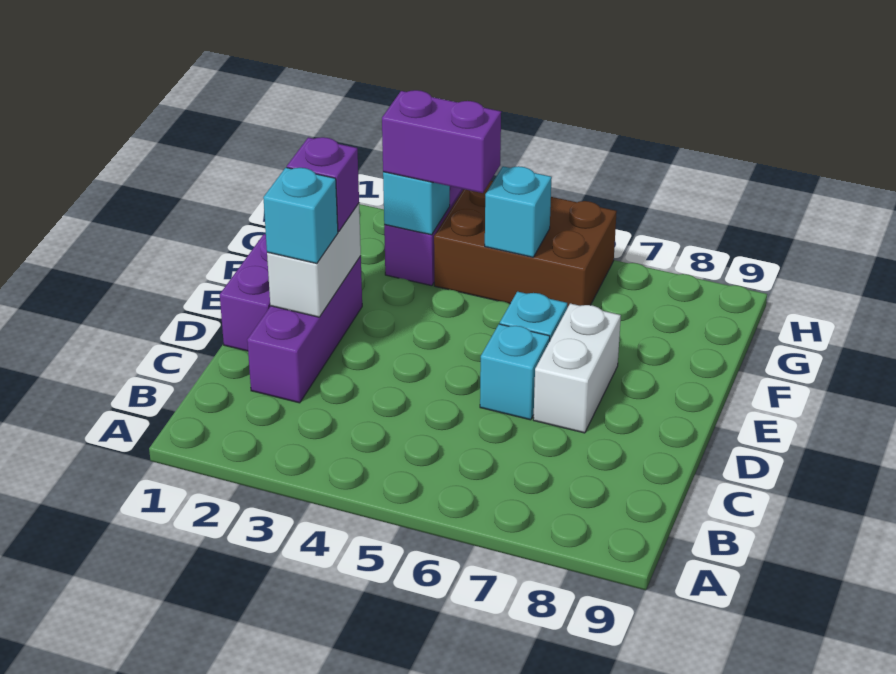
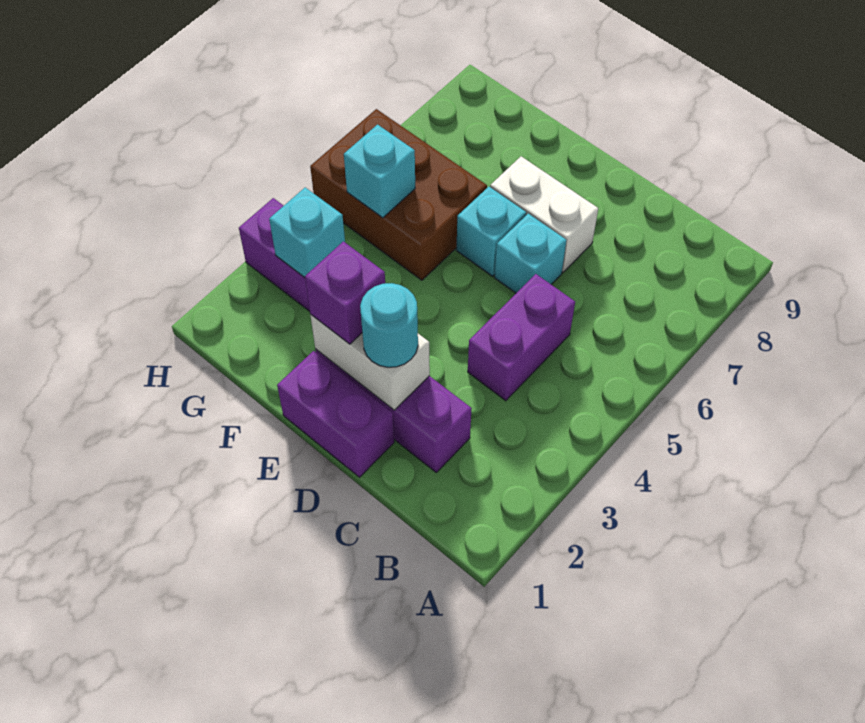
cyan brick D2 level 3 -> cyan round brick D2 level 3
purple brick G3:G4 level 3 -> purple brick C4:C5 level 1
brown brick G4:H6 level 1 -> brown brick F5:H6 level 1

